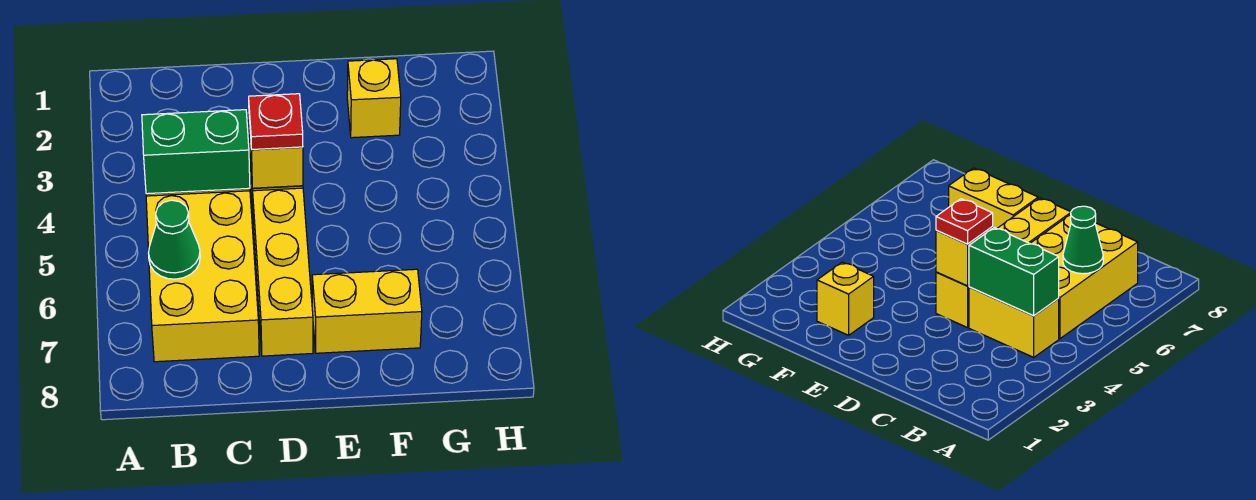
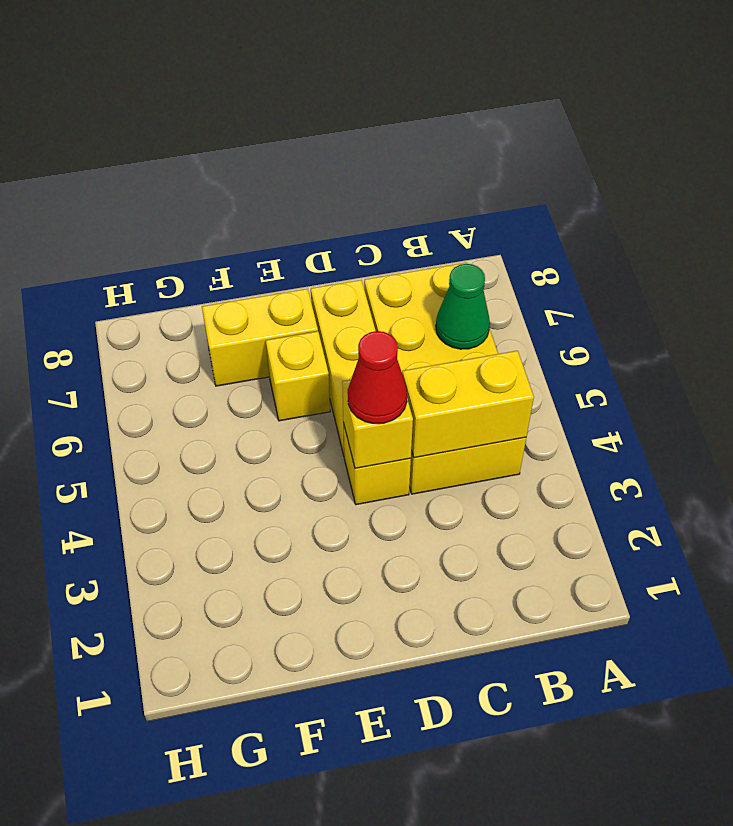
green brick B4:C4 level 2 -> yellow brick B4:C4 level 2
red plate D4 level 3 -> red cone D4 level 3
yellow brick F2 level 1 -> yellow brick E6 level 1

